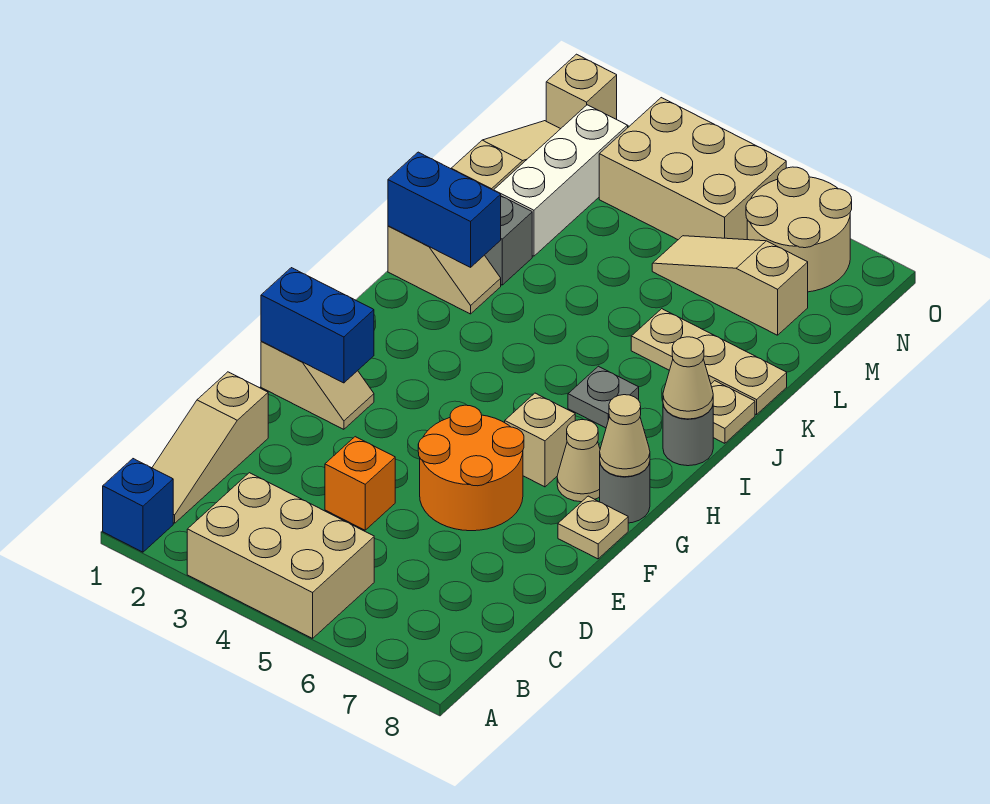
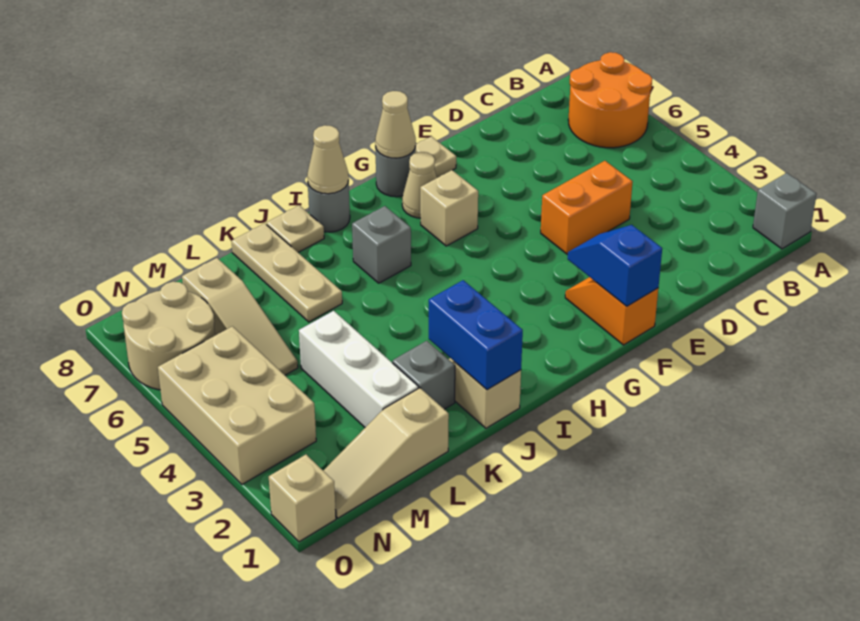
blue brick A1 level 1 -> grey brick A1 level 1
tan brick A3:B5 level 1 -> none
tan slope B1:D1 level 1 top D -> none
orange brick D4 level 1 -> orange brick D4:E4 level 1
orange round brick E5:F6 level 1 -> orange round brick A6:B7 level 1
tan slope F1:F2 level 1 top 1 -> orange slope F1:F2 level 1 top 1
blue brick F1:F2 level 2 -> blue slope F1:F2 level 2 top 1
grey plate I6 level 1 -> grey brick I6 level 1
white brick L2:N2 level 1 -> white brick L2:L4 level 1

